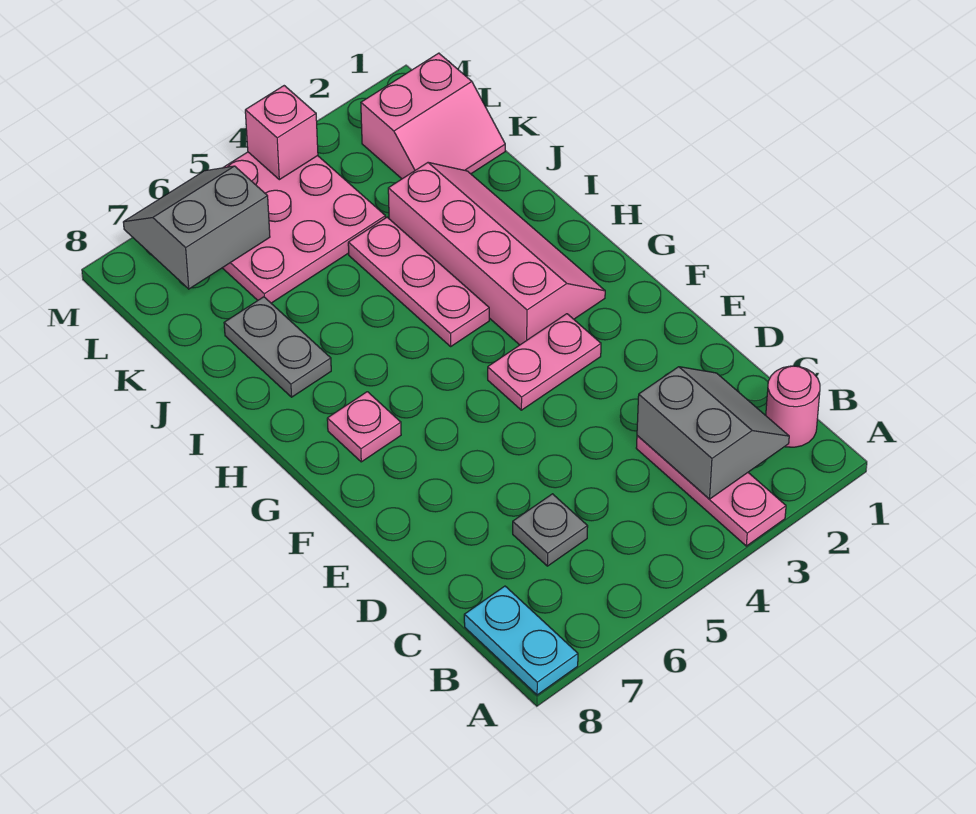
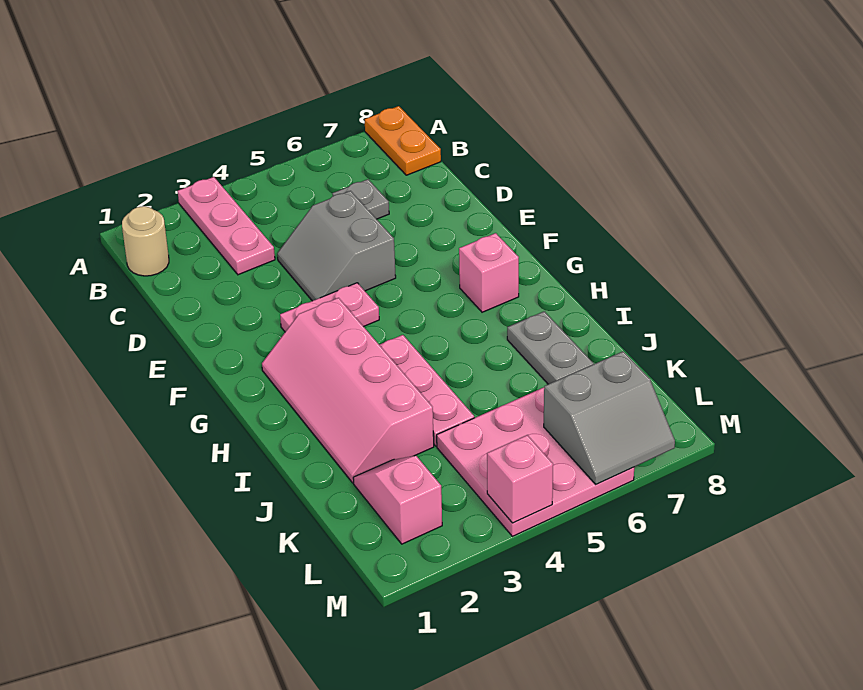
cyan plate A8:B8 level 1 -> orange plate A8:B8 level 1
pink round brick B1 level 1 -> tan round brick B1 level 1
grey slope B2:C3 level 2 top 3 -> grey slope D4:E5 level 1 top 5
pink plate G7 level 1 -> pink brick G7 level 1
pink slope K1:L2 level 1 top L -> pink slope K2:L2 level 1 top L

